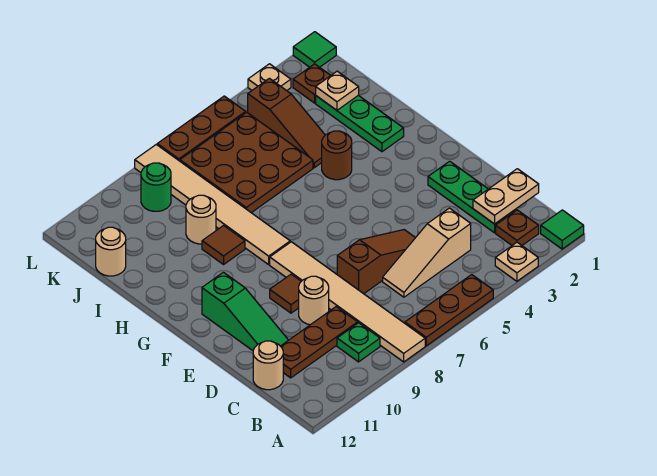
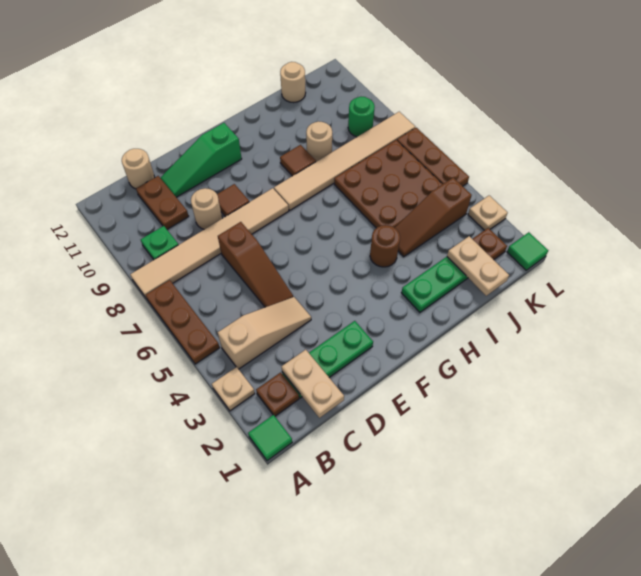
tan slope C4:C6 level 1 top 4 -> tan slope B4:D4 level 1 top B
brown plate C9:C11 level 1 -> brown plate C10:C11 level 1
tan plate J2 level 2 -> tan plate J1:J2 level 2

